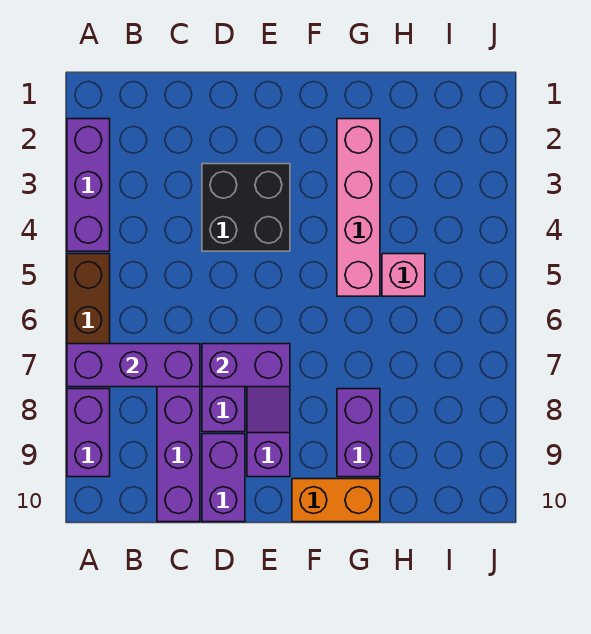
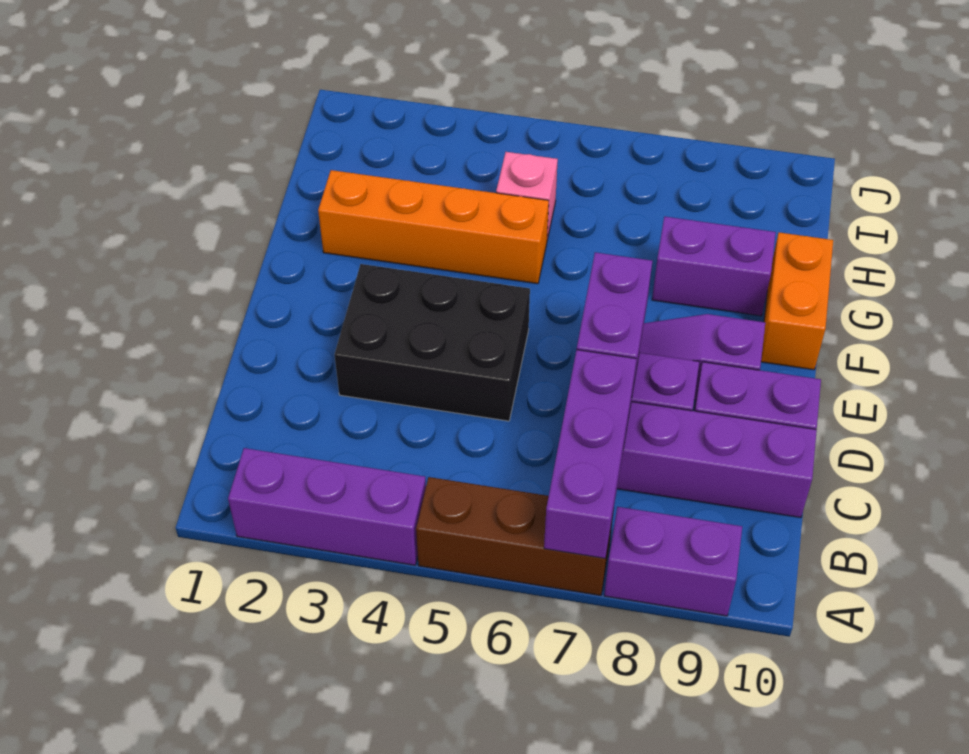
black brick D3:E4 level 1 -> black brick D3:E5 level 1
pink brick G2:G5 level 1 -> orange brick G2:G5 level 1

